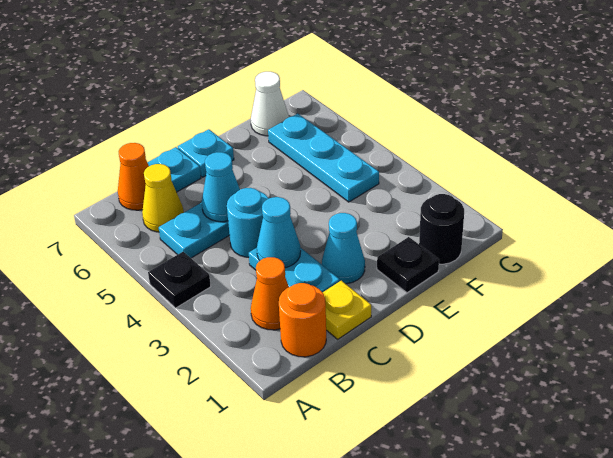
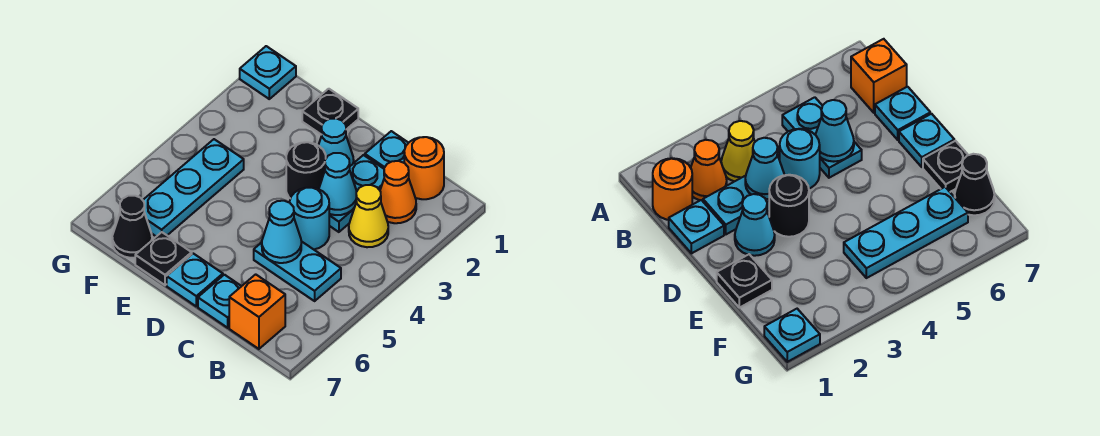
black plate A4 level 1 -> black plate E7 level 1
yellow cone B6 level 1 -> yellow cone B3 level 1
orange cone B7 level 1 -> orange brick B7 level 1
yellow plate C1 level 1 -> cyan plate C1 level 1
black round brick F1 level 1 -> black round brick D3 level 1
white cone F7 level 1 -> black cone F7 level 1
none -> cyan plate G1 level 1

